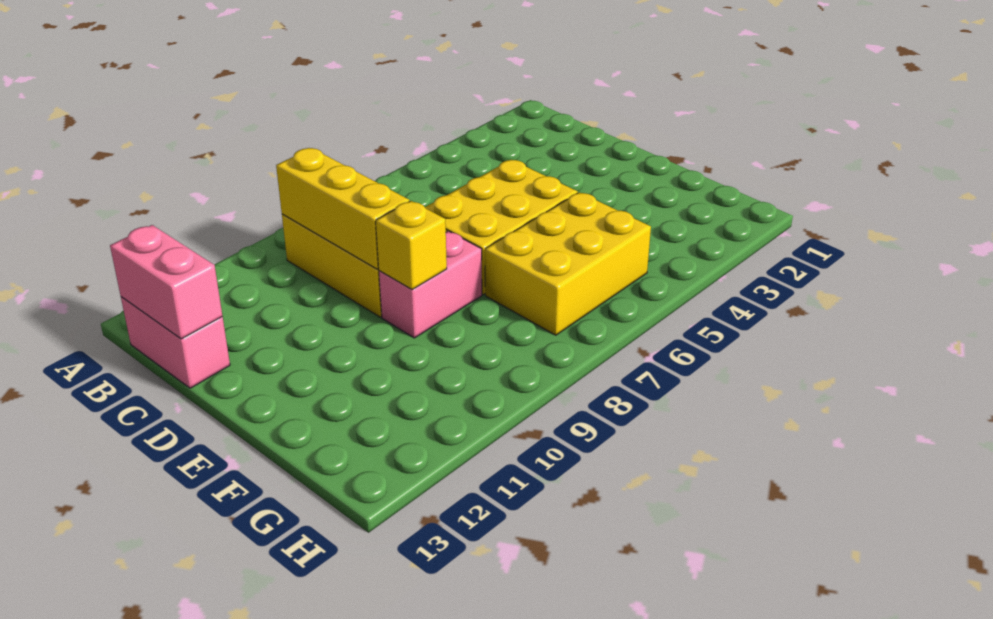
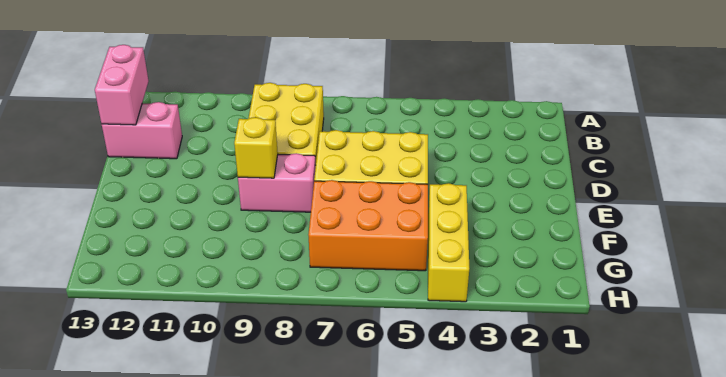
yellow brick B9:D9 level 2 -> yellow brick F4:H4 level 1
pink brick B13:C13 level 1 -> pink brick C12:C13 level 1
yellow brick F5:G7 level 1 -> orange brick F5:G7 level 1

